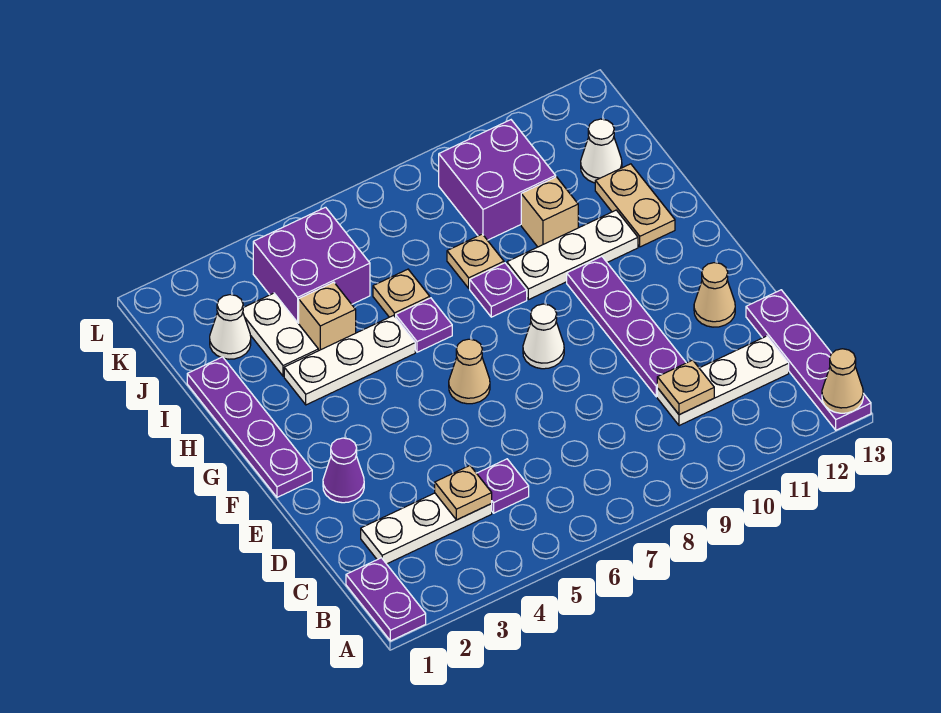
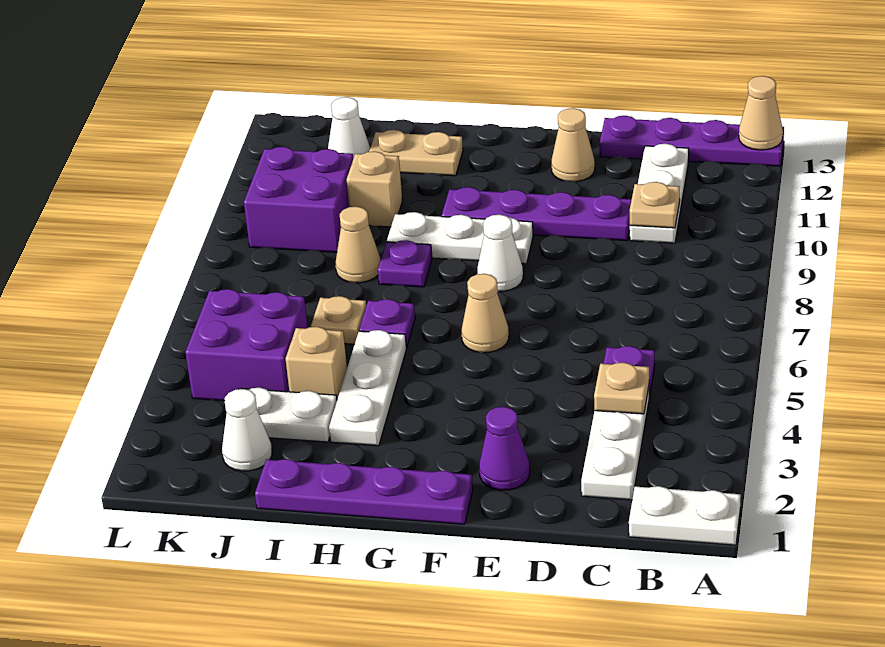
purple plate A1:B1 level 1 -> white plate A1:B1 level 1
white plate H9:H11 level 1 -> white plate F9:H9 level 1
tan plate I8 level 1 -> tan cone I8 level 1

